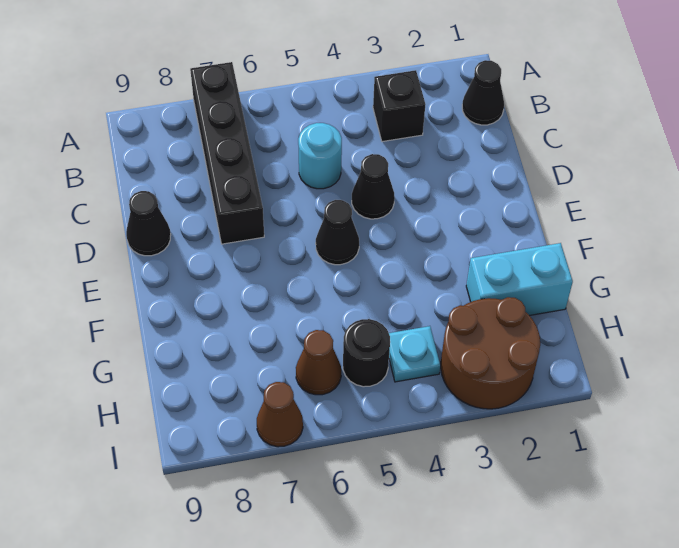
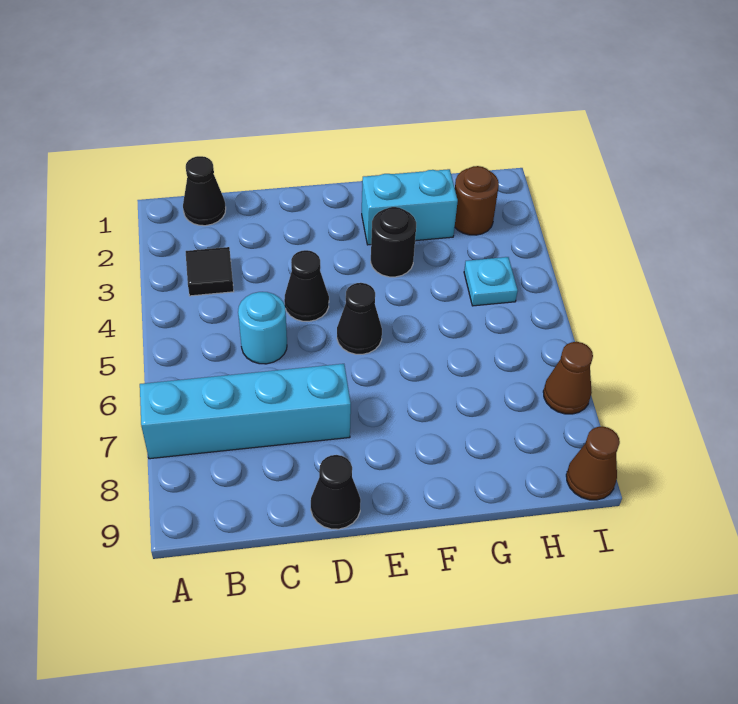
black brick A7:D7 level 1 -> cyan brick A7:D7 level 1
black brick B3 level 1 -> black tile B3 level 1
cyan brick G1:G2 level 1 -> cyan brick F2:G2 level 1
brown round brick H2:I3 level 1 -> brown round brick H2 level 1
black round brick H5 level 1 -> black round brick F3 level 1
brown cone H6 level 1 -> brown cone I9 level 1

